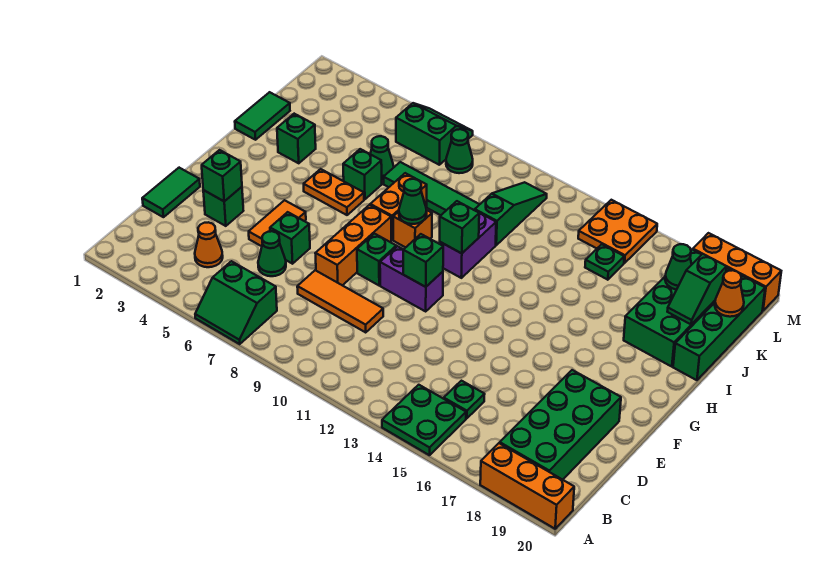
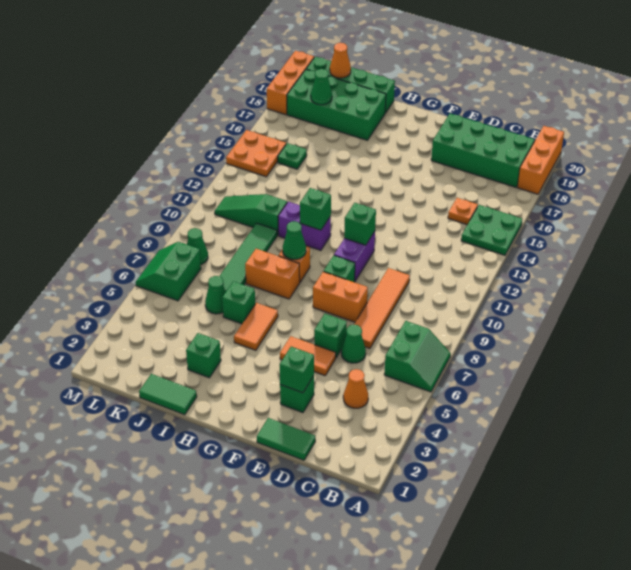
green plate C15 level 1 -> orange plate C15 level 1
orange tile D8:D10 level 1 -> orange tile D7:D10 level 1
orange brick E8:G8 level 1 -> orange brick E8:F8 level 1
orange plate H5:H6 level 1 -> orange tile H5:H6 level 1
green slope J19:K19 level 2 top K -> none

